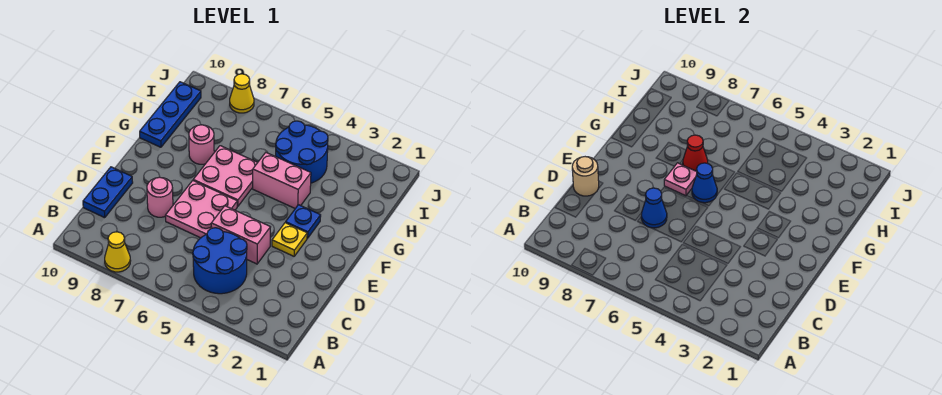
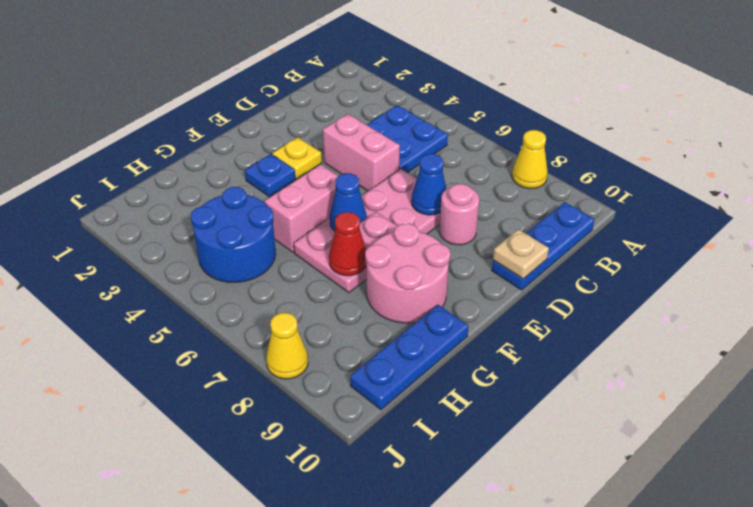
blue round brick B4:C5 level 1 -> blue plate B4:C5 level 1
blue plate C10:D10 level 1 -> blue plate B10:D10 level 1
tan round brick D10 level 2 -> tan plate D10 level 2
pink brick G4:G5 level 1 -> pink brick F5:G5 level 1
pink round brick G8 level 1 -> pink round brick F8:G9 level 1

